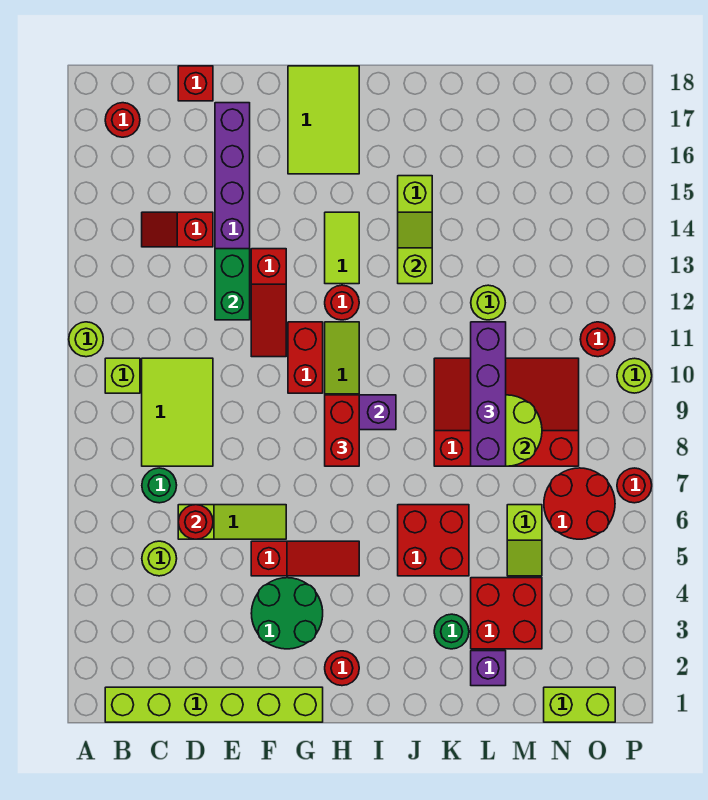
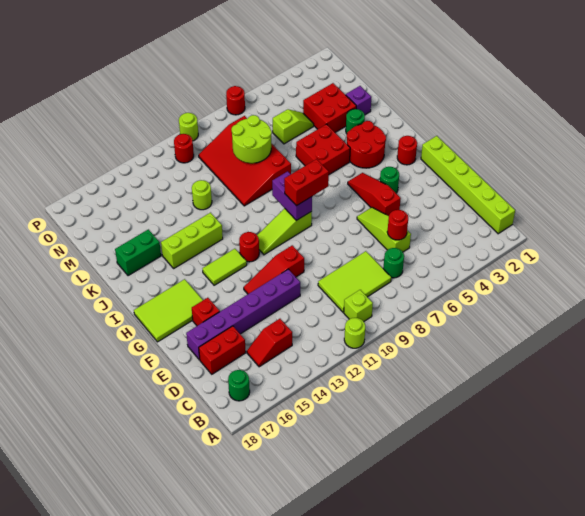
red round brick B17 level 1 -> green round brick B17 level 1
lime round brick C5 level 1 -> none
red slope C14:D14 level 1 top D -> red slope C14:C15 level 1 top 14
red brick D18 level 1 -> red brick F16 level 1
green brick E12:E13 level 2 -> green brick K16:K17 level 1
green round brick F3:G4 level 1 -> green round brick G4 level 1
red slope F11:F13 level 1 top 13 -> red slope F11:F13 level 1 top 11
red brick G10:G11 level 1 -> red brick D16:D17 level 1
lime slope J13:J14 level 2 top 13 -> none
purple brick L8:L11 level 3 -> none
lime brick N1:O1 level 1 -> none
red round brick N6:O7 level 1 -> red round brick I3:J4 level 1

